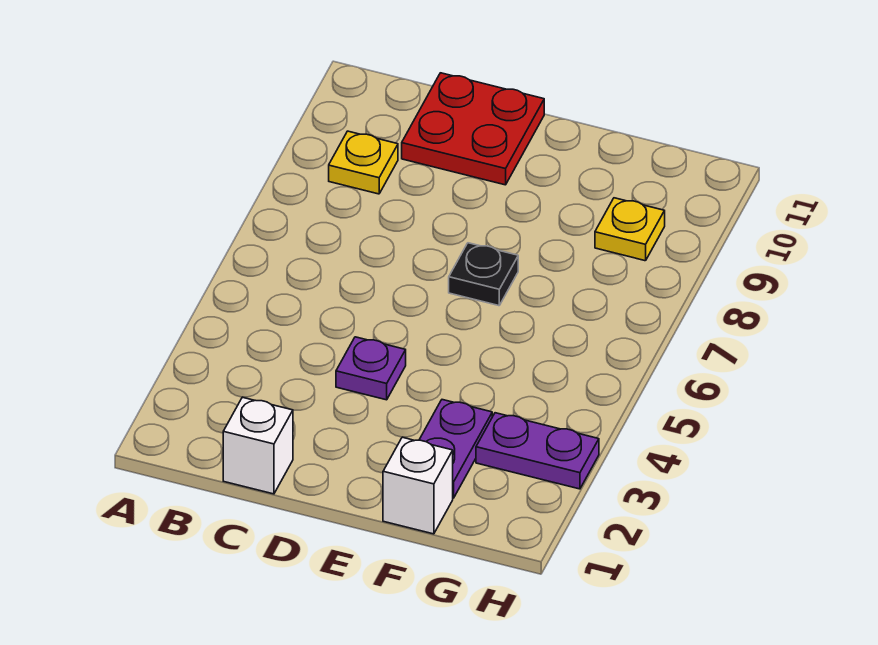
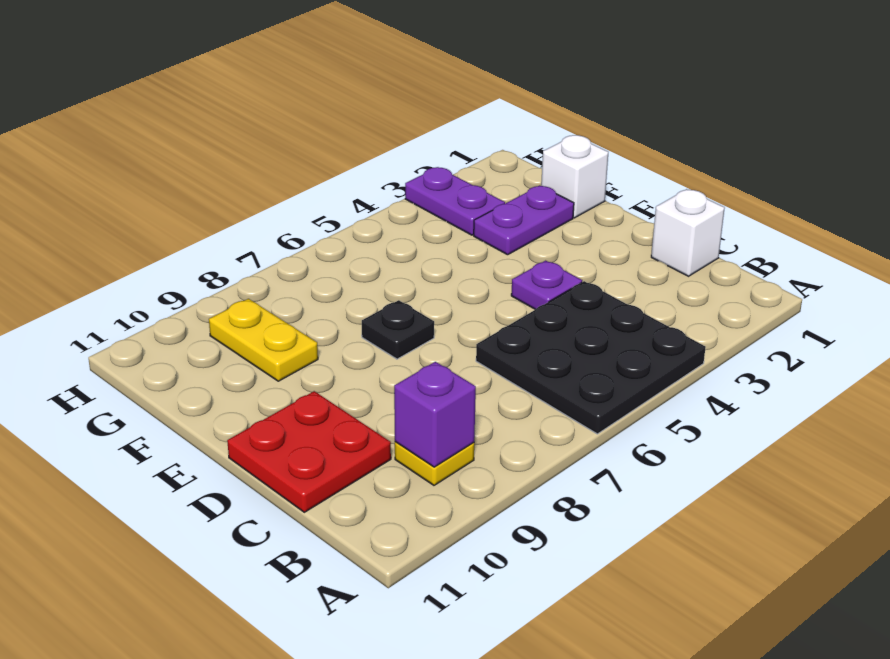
none -> black plate A4:C6 level 1
none -> purple brick B9 level 2
yellow plate G9 level 1 -> yellow plate F9:G9 level 1

